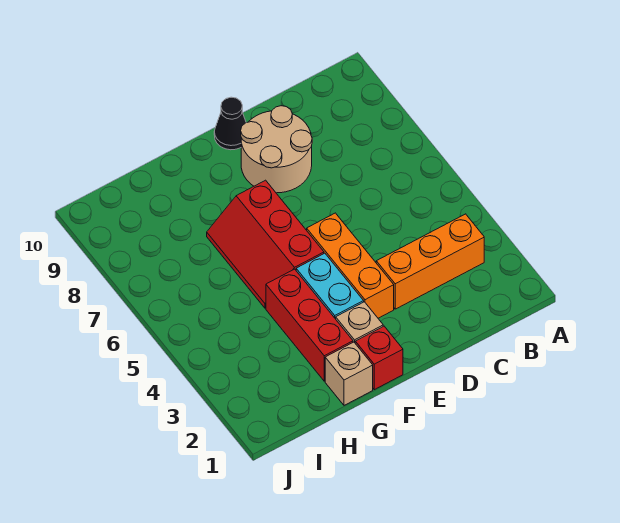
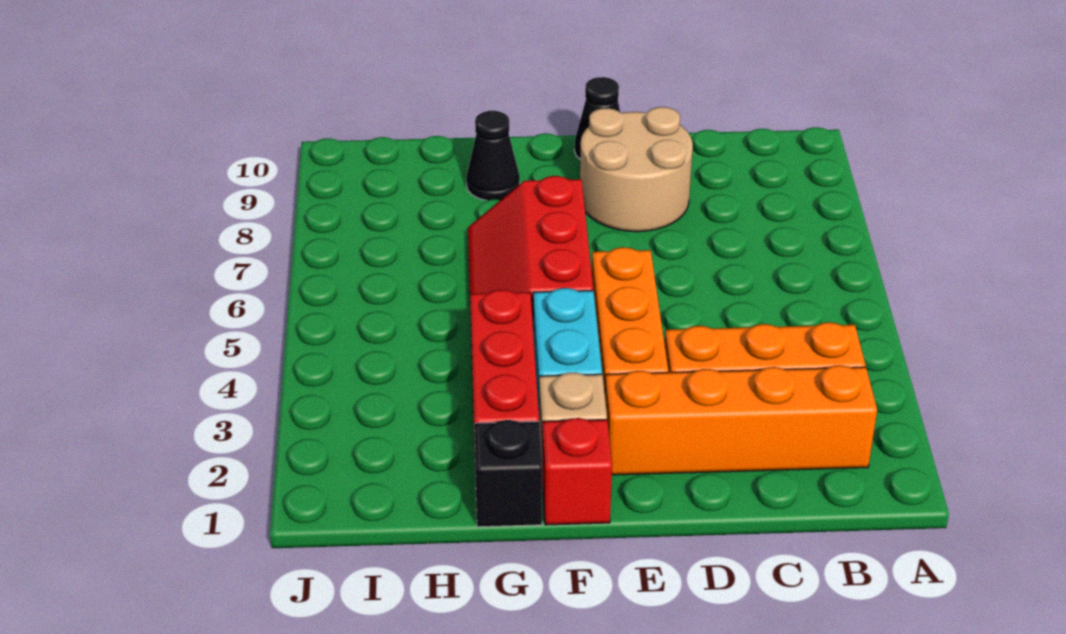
none -> orange brick B2:E2 level 1
tan brick G1 level 1 -> black brick G1 level 1
none -> black cone G9 level 1

